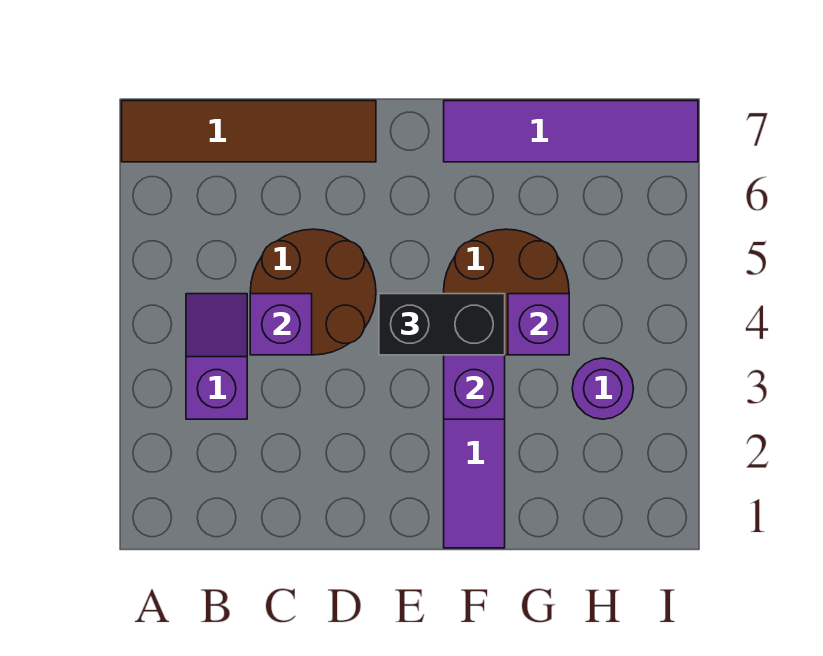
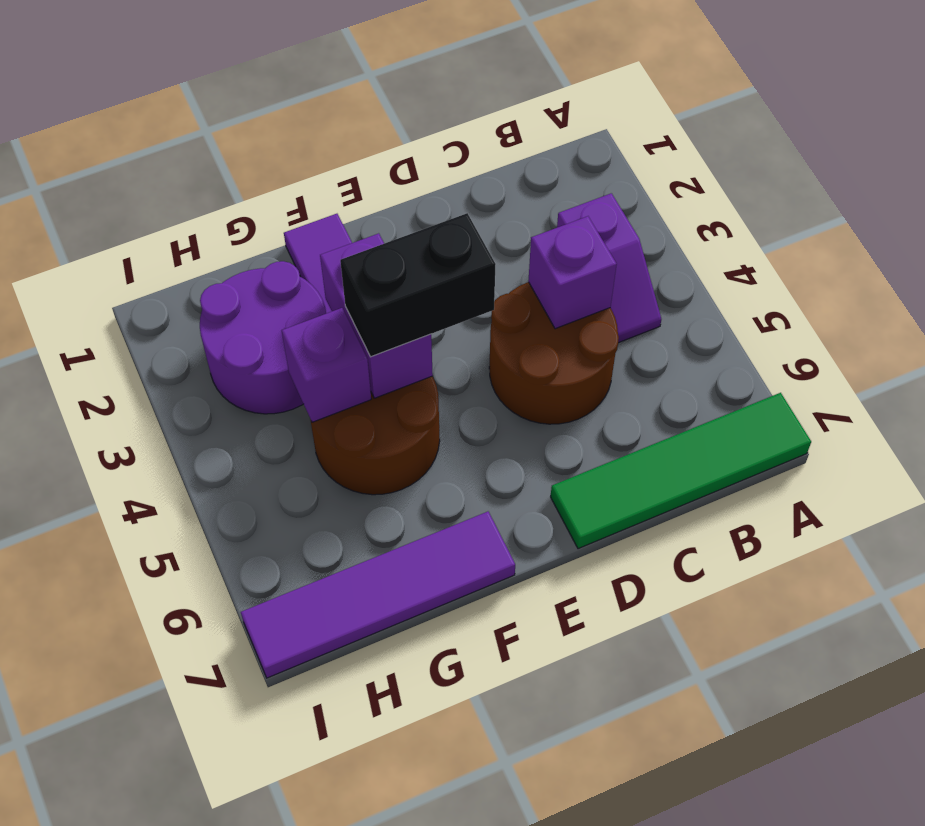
brown tile A7:D7 level 1 -> green tile A7:D7 level 1
purple round brick H3 level 1 -> purple round brick G2:H3 level 1

